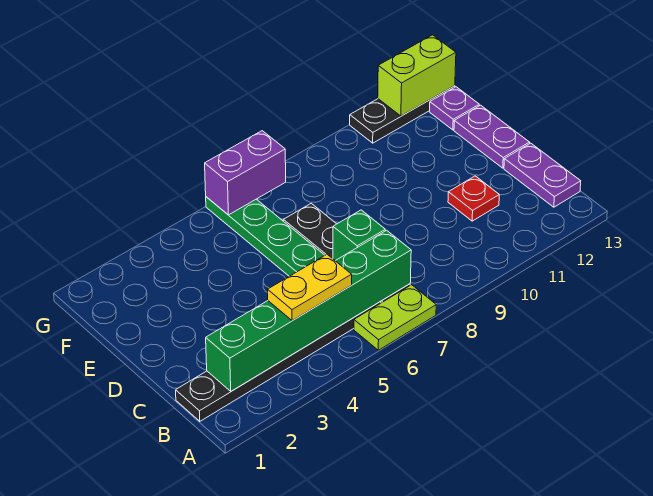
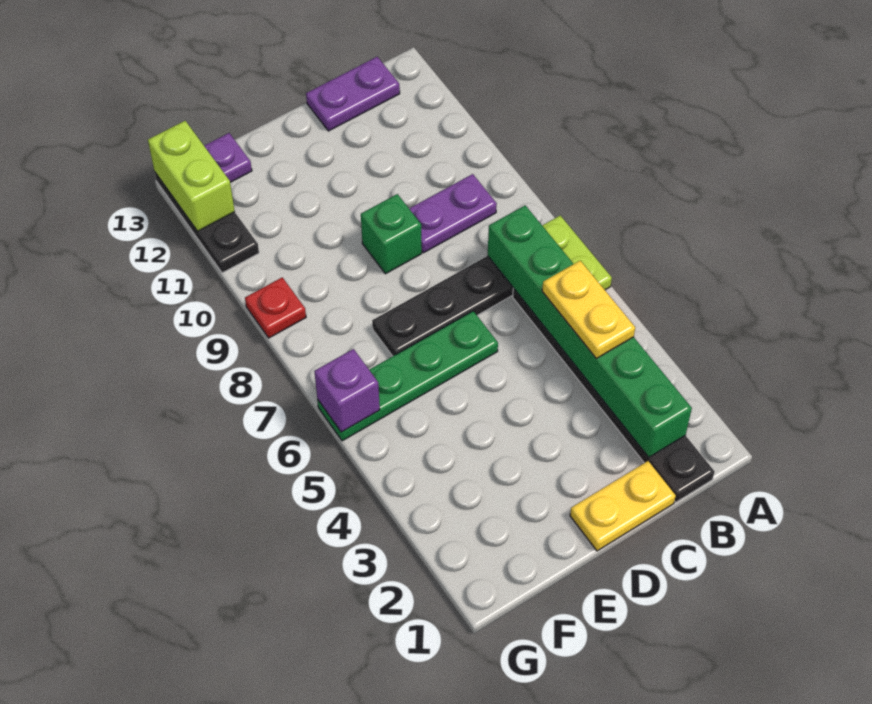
none -> yellow plate C1:D1 level 1
green brick C7 level 2 -> green brick D9 level 1
red plate C11 level 1 -> red plate G9 level 1
purple plate D13:E13 level 1 -> purple plate B9:C9 level 1
purple brick G6:G7 level 2 -> purple brick G6 level 2

